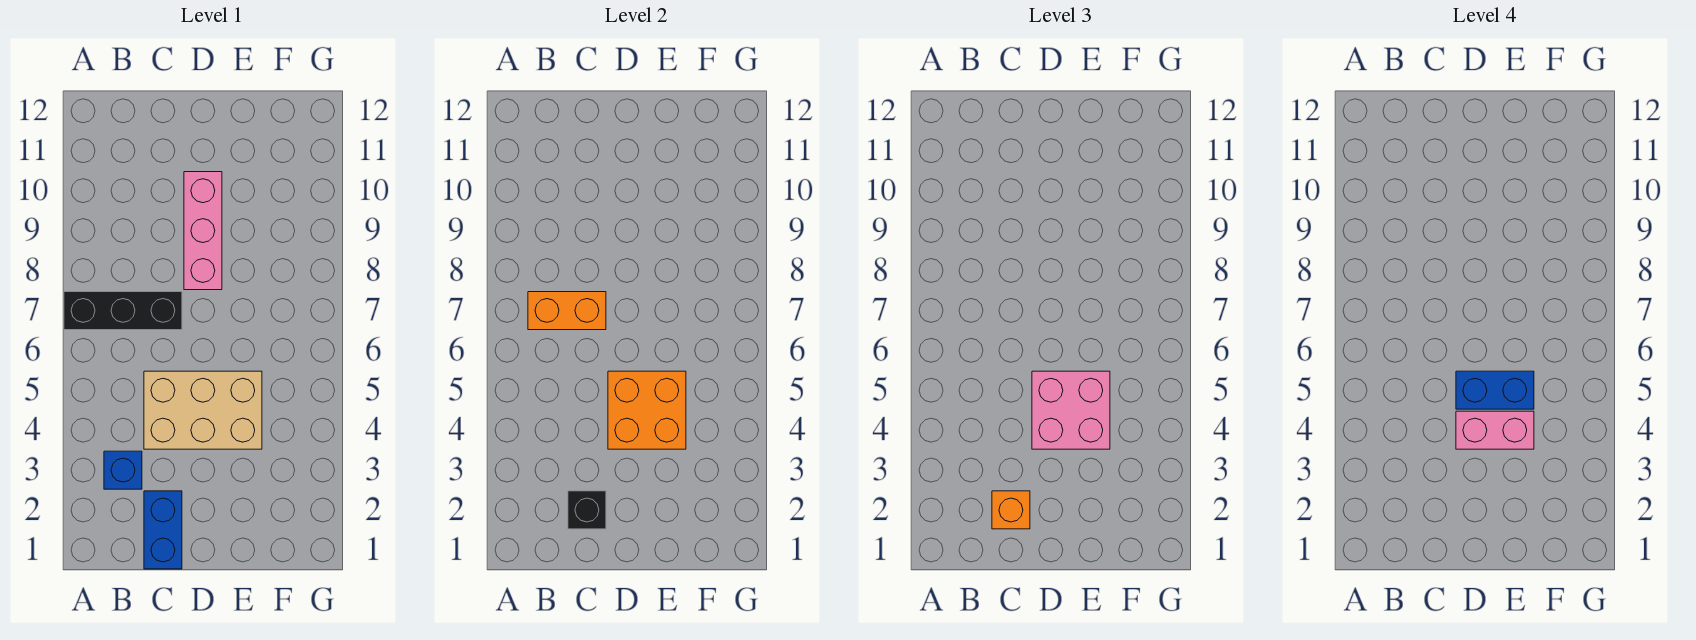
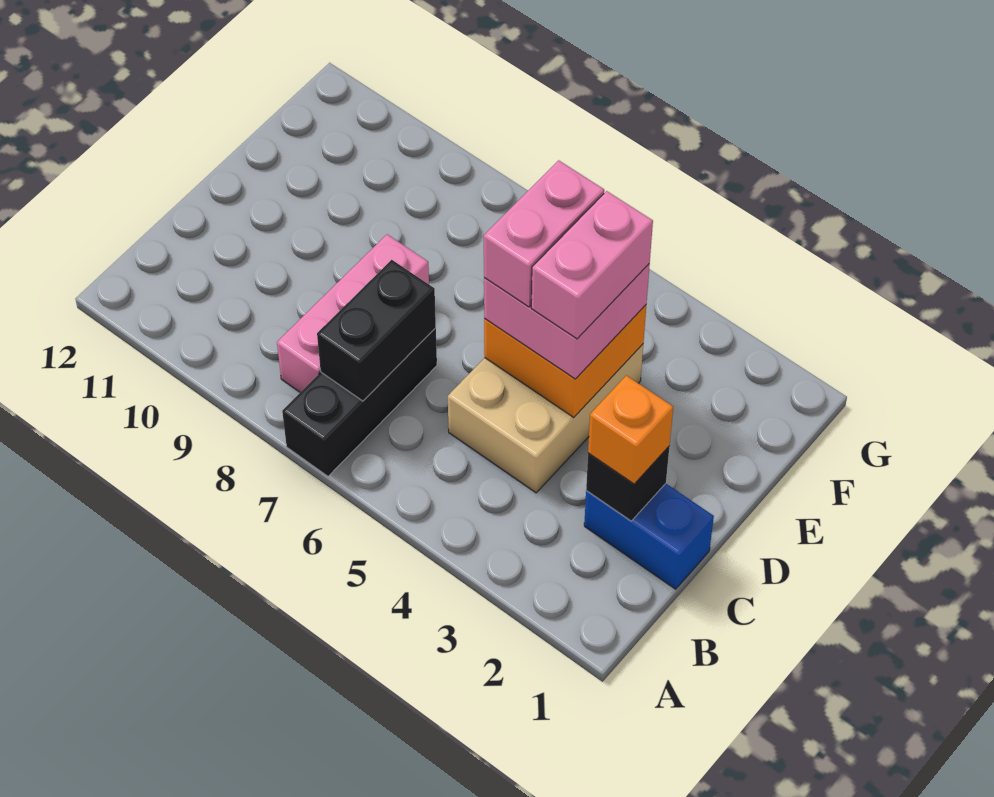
blue brick B3 level 1 -> none
orange brick B7:C7 level 2 -> black brick B7:C7 level 2
blue brick D5:E5 level 4 -> pink brick D5:E5 level 4
pink brick D8:D10 level 1 -> pink brick B8:D8 level 1

